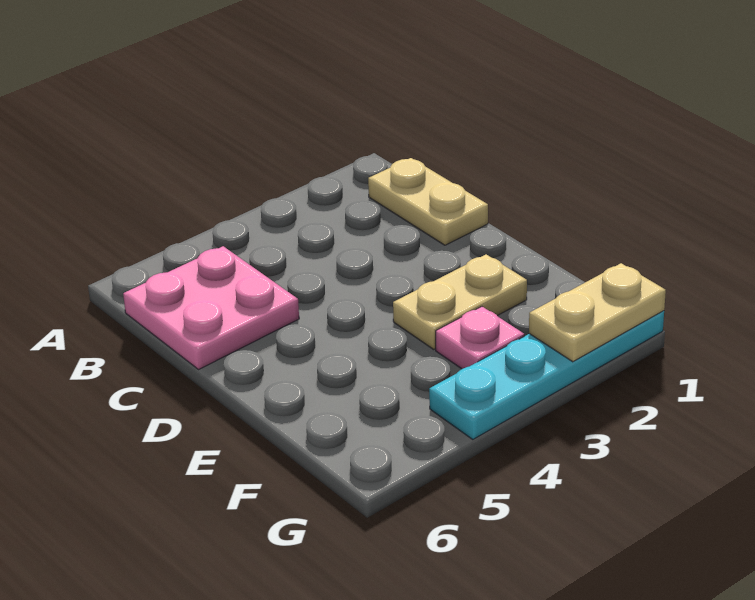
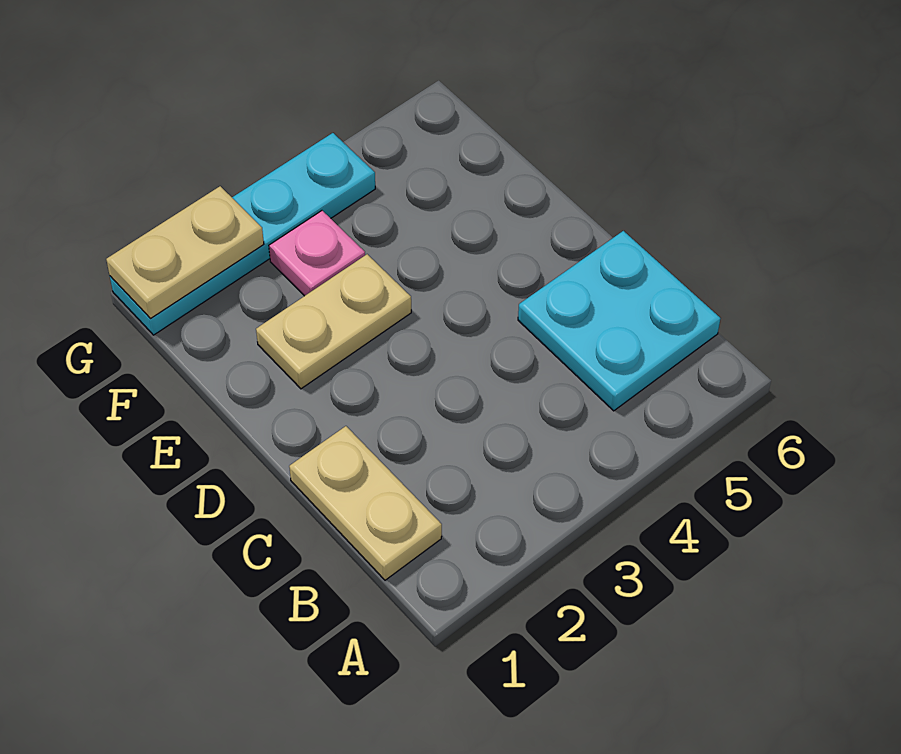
pink plate B5:C6 level 1 -> cyan plate B5:C6 level 1

